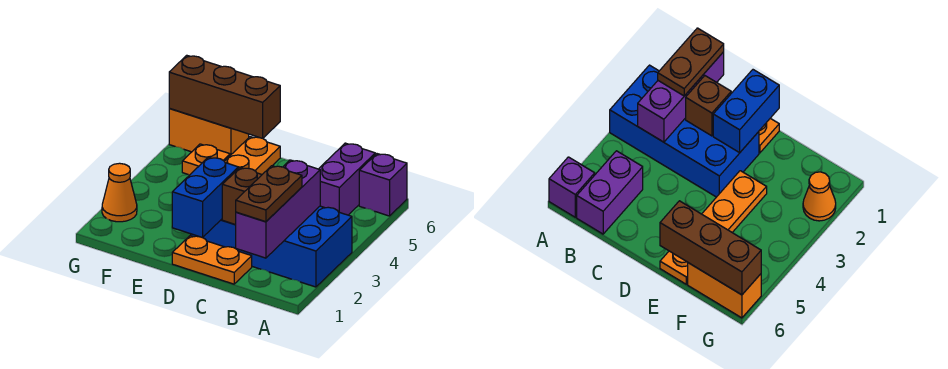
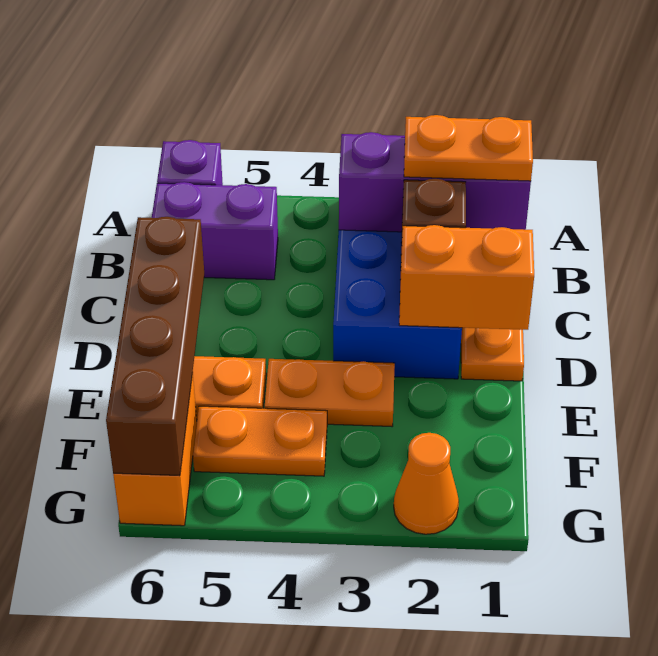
brown plate B1:B2 level 3 -> orange plate B1:B2 level 3
blue brick D1:D2 level 2 -> orange brick D1:D2 level 2
brown brick E6:G6 level 2 -> brown brick D6:G6 level 2
orange plate F5 level 1 -> orange plate F4:F5 level 1

